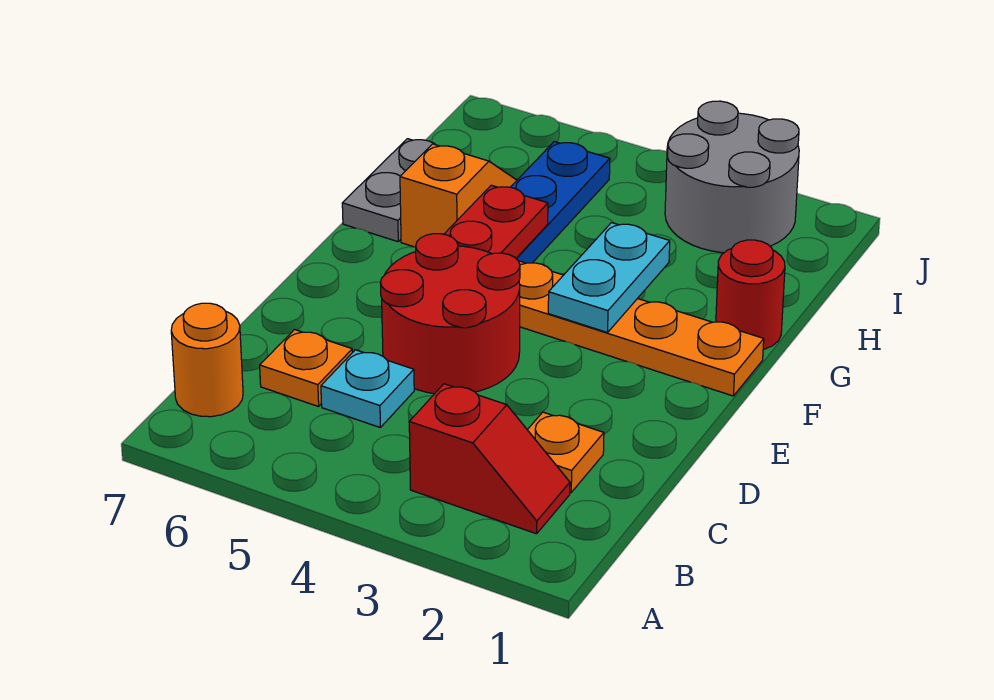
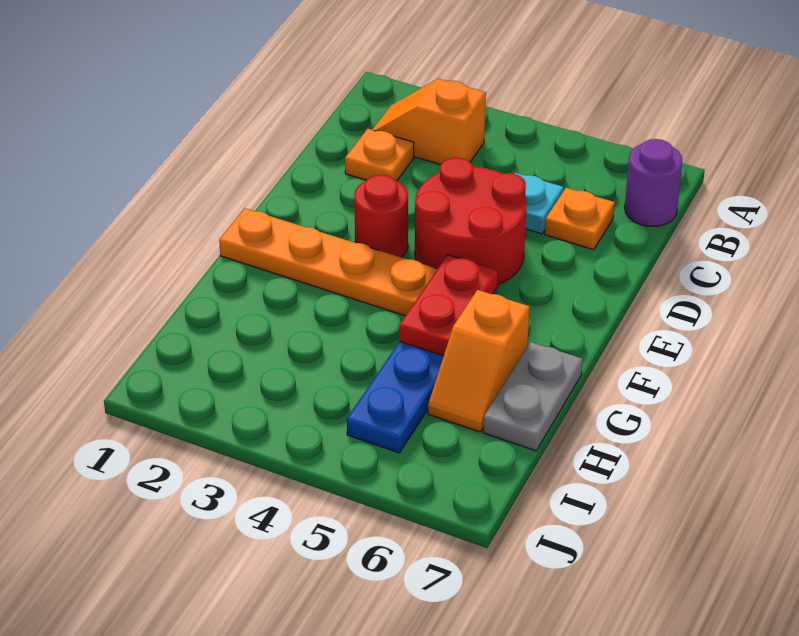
red slope B2:B3 level 1 top 3 -> orange slope B2:B3 level 1 top 3
orange round brick B7 level 1 -> purple round brick B7 level 1
cyan plate F3:G3 level 2 -> none
red round brick G1 level 1 -> red round brick E3 level 1
grey round brick I2:J3 level 1 -> none

